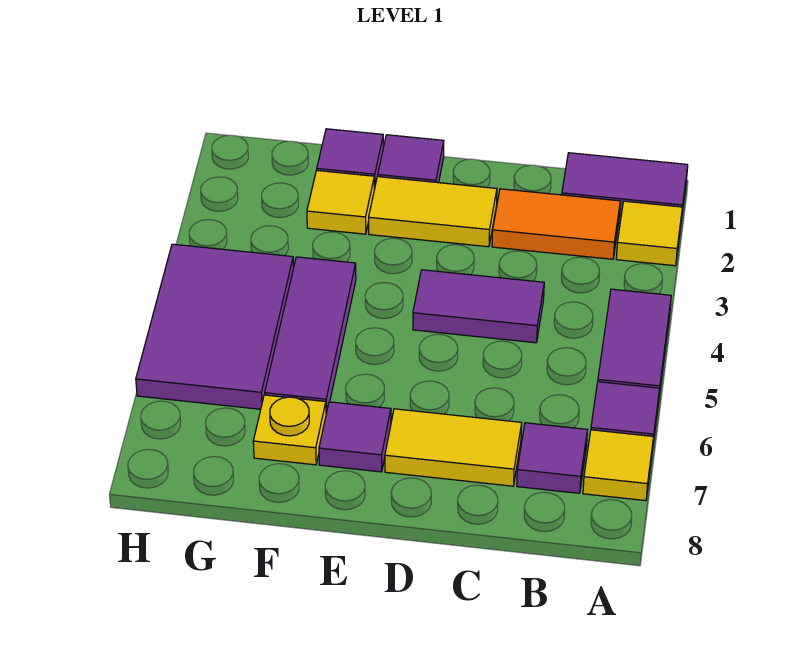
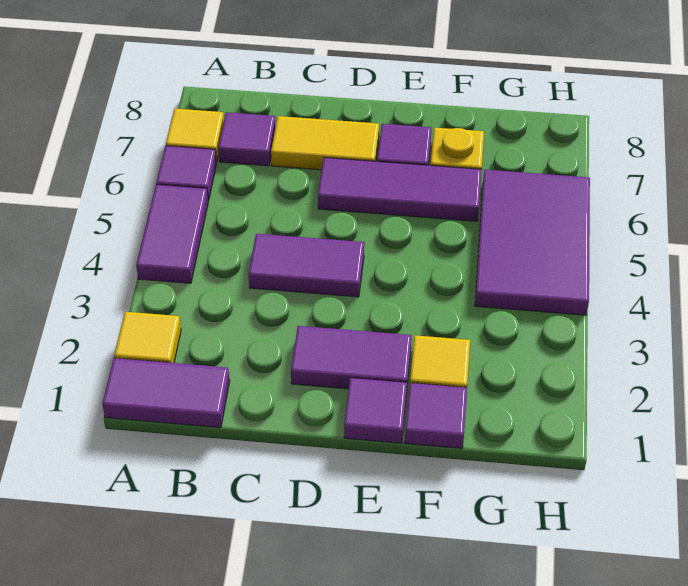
orange tile B2:C2 level 1 -> none
yellow tile D2:E2 level 1 -> purple tile D2:E2 level 1
purple tile F4:F6 level 1 -> purple tile D6:F6 level 1

